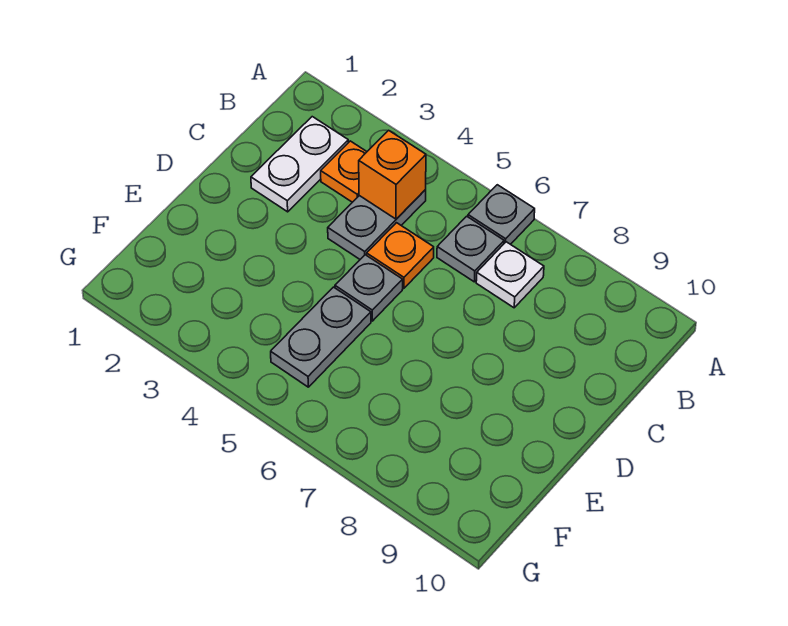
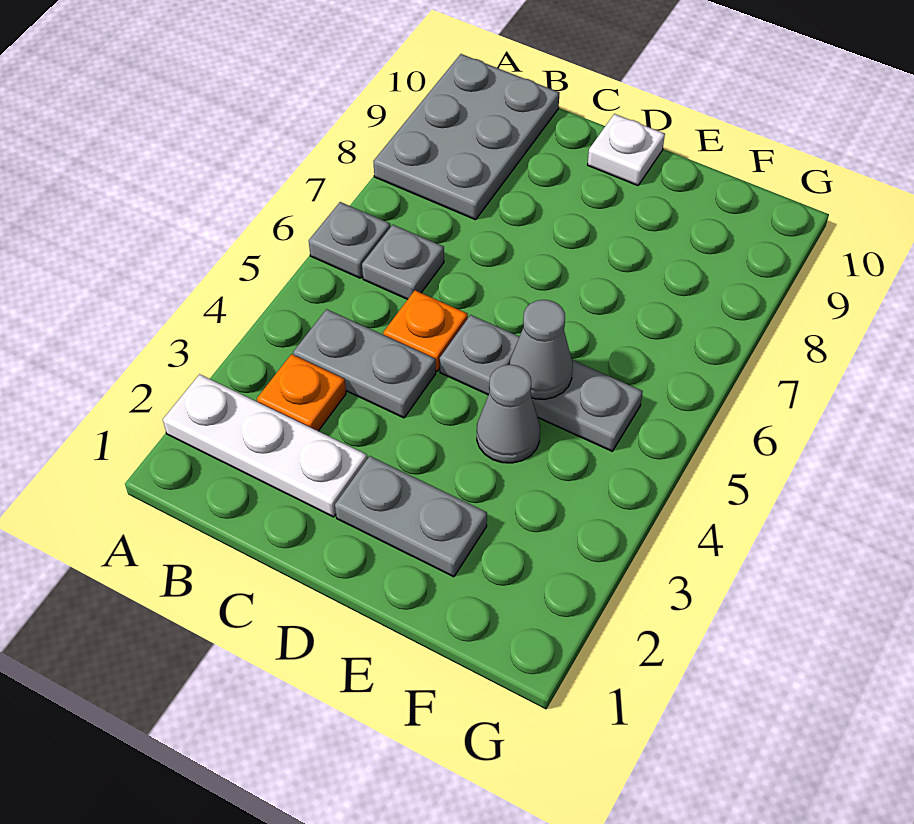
none -> grey plate A8:B10 level 1
white plate B2:C2 level 1 -> white plate A2:C2 level 1
orange brick B4 level 2 -> none
white plate B7 level 1 -> white plate D10 level 1
none -> grey plate D2:E2 level 1
none -> grey cone E4 level 1
none -> grey cone E5 level 2

